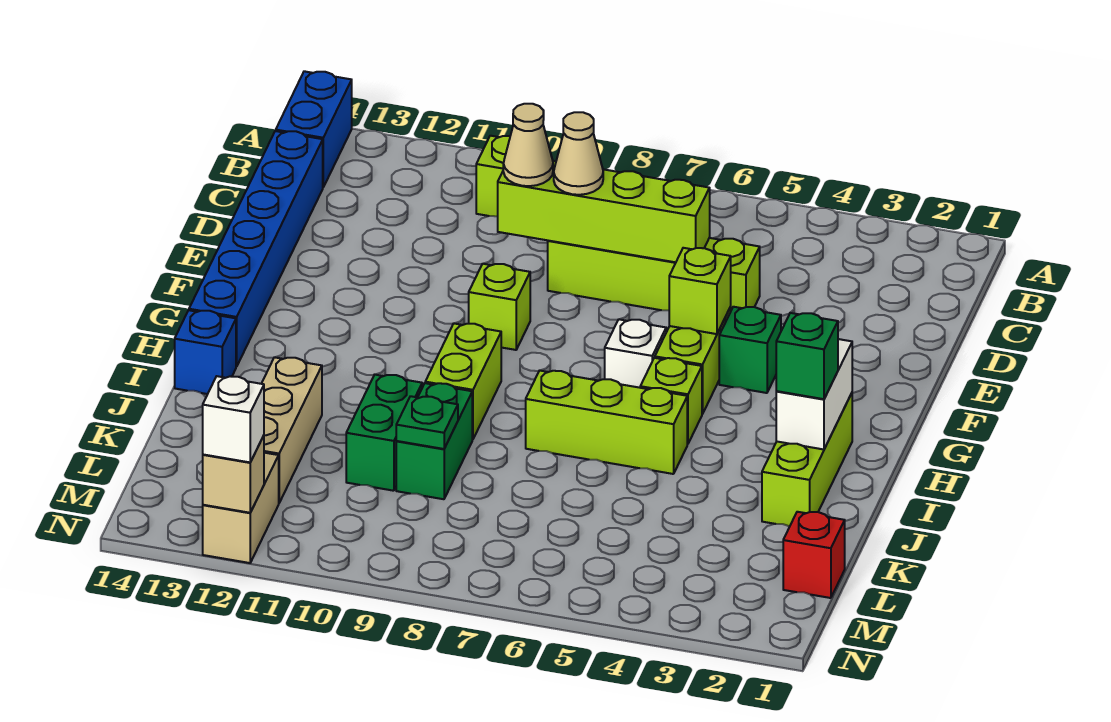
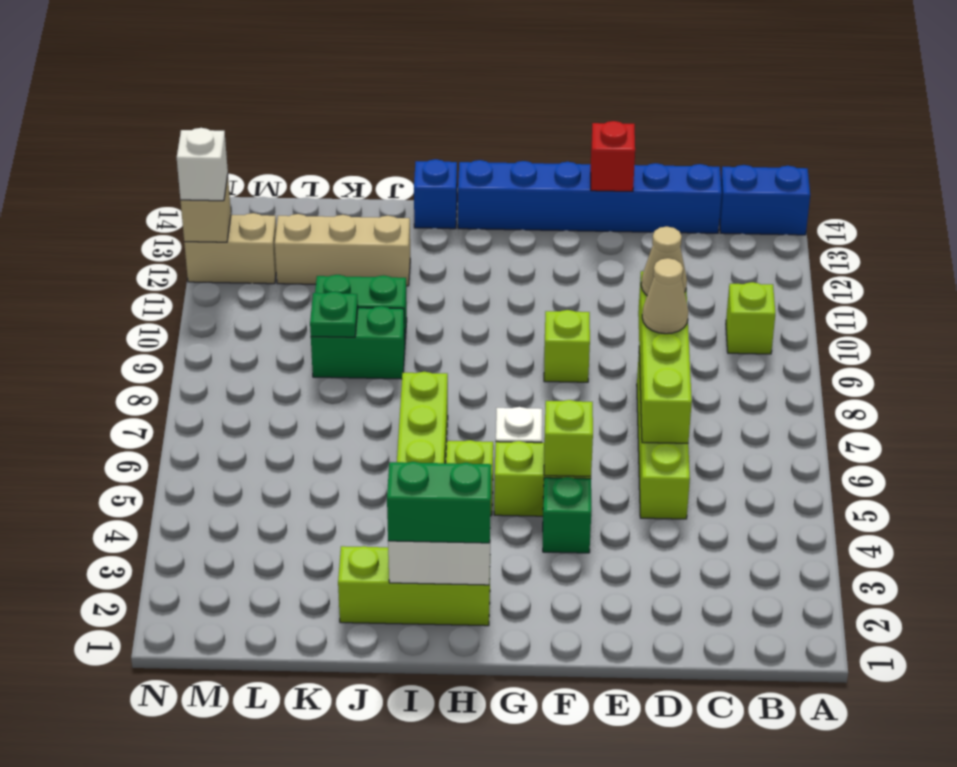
lime brick H9:I9 level 1 -> none
green brick I2 level 3 -> green brick H2:I2 level 3
red brick L1 level 1 -> red brick E14 level 2

